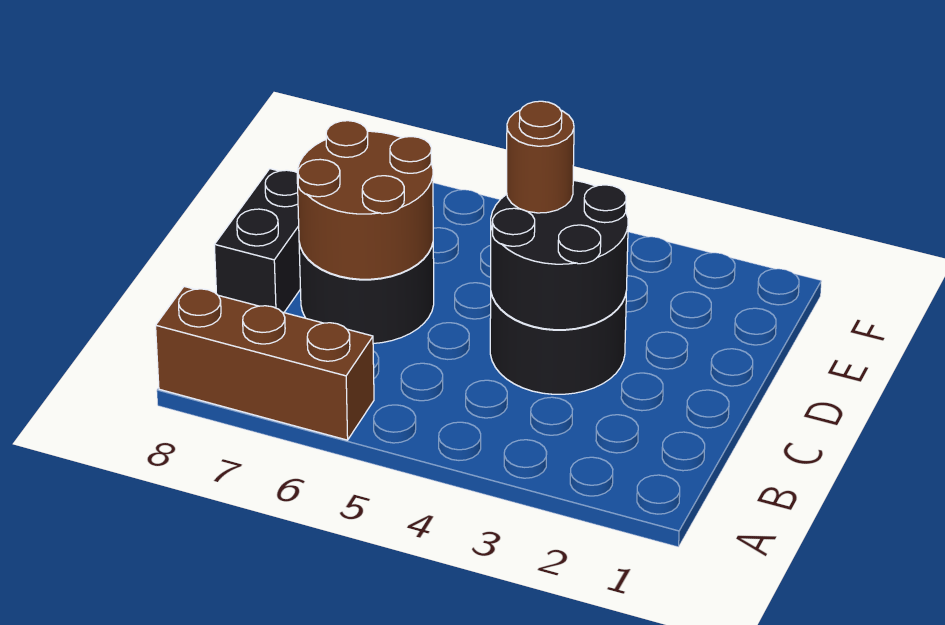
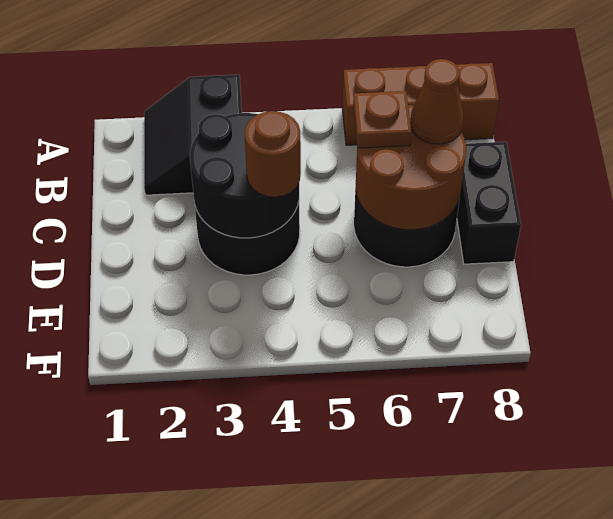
none -> black slope A2:B3 level 1 top 3
none -> brown plate C6 level 3
none -> brown cone C7 level 3

